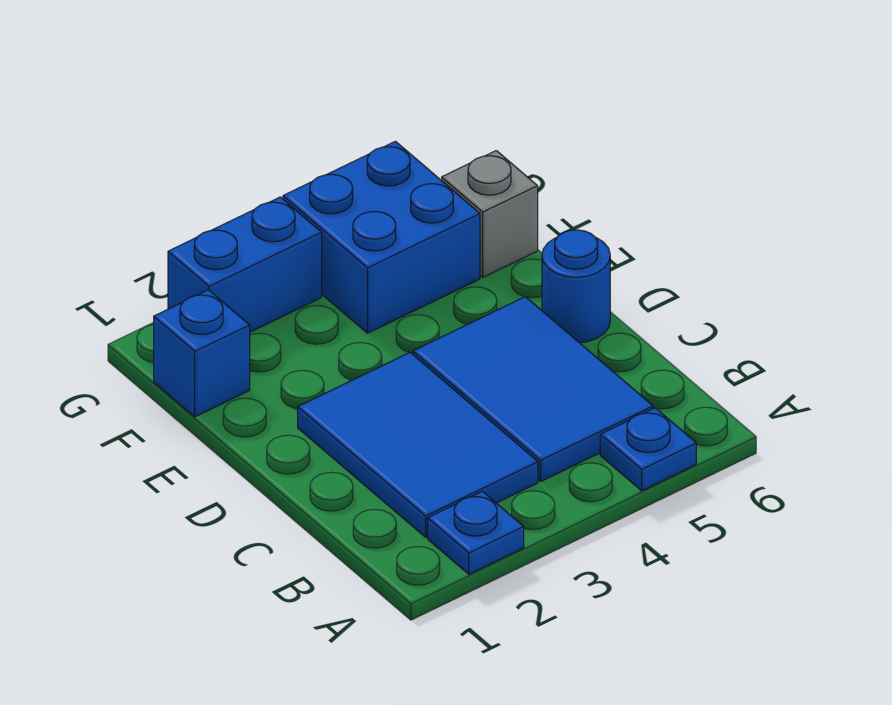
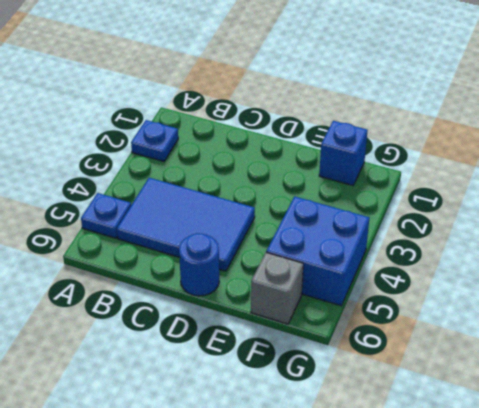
blue tile B2:D3 level 1 -> none
blue brick G2:G3 level 1 -> none

